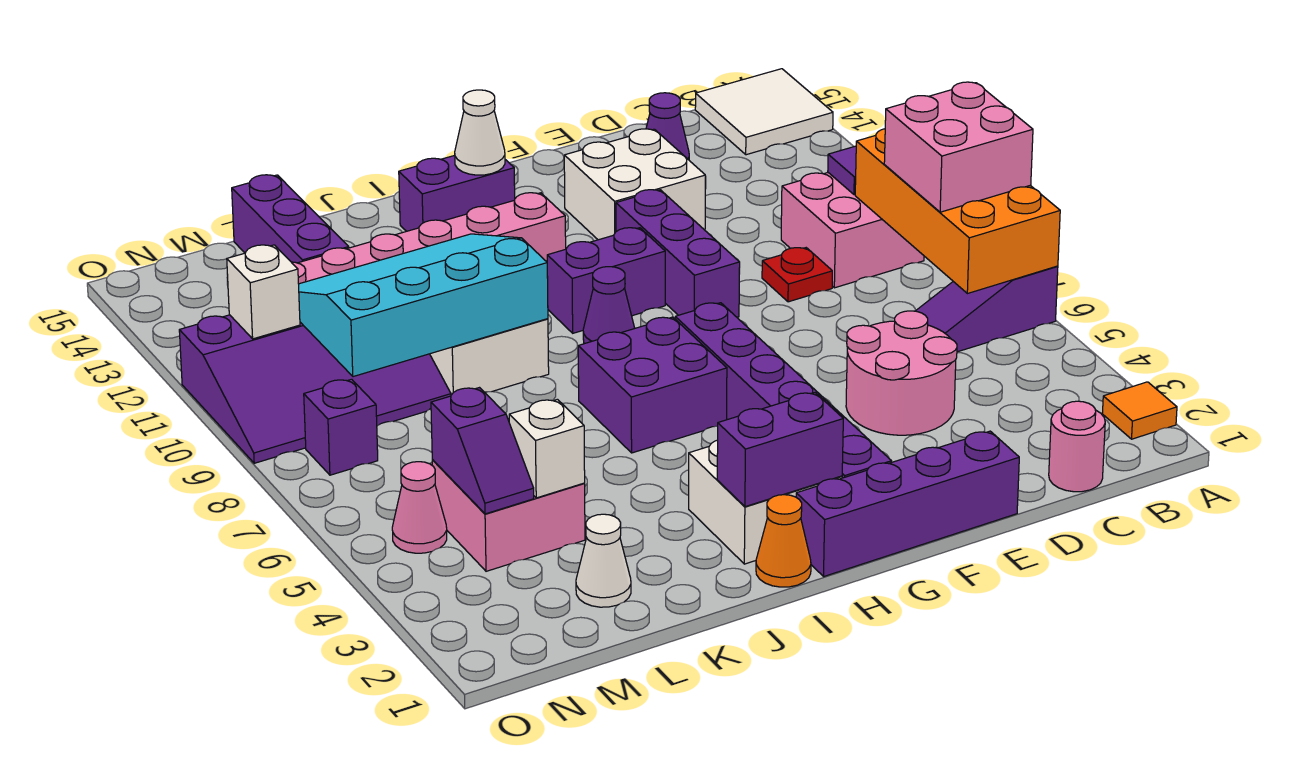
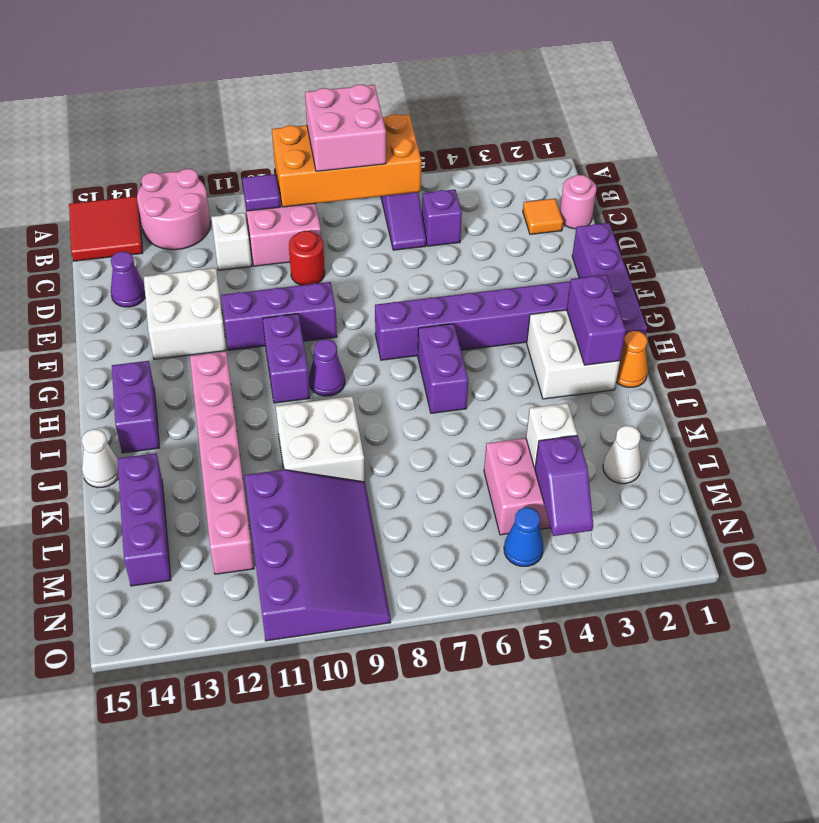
orange tile A2 level 1 -> orange tile C2 level 1
white tile A14:B15 level 1 -> red tile A14:B15 level 1
pink round brick D4:E5 level 1 -> pink round brick A12:B13 level 1
red plate D9 level 1 -> red round brick D9 level 1
purple brick H6:I7 level 1 -> purple brick H6:I6 level 1
white cone H14 level 2 -> white cone J15 level 1
cyan slope J9:M11 level 2 top 9 -> none
purple brick L13:L15 level 1 -> purple brick K14:M14 level 1
purple slope M4:M5 level 2 top 5 -> purple slope M4:N4 level 2 top M
pink cone N5 level 1 -> blue cone N5 level 1
purple brick N8 level 1 -> purple brick C5 level 1
white brick N11 level 2 -> white brick C11 level 1

